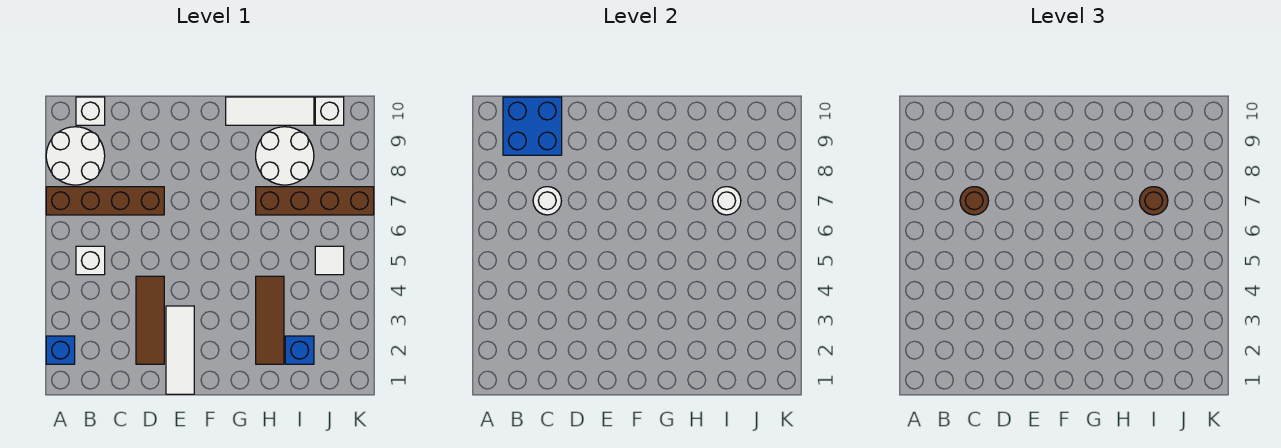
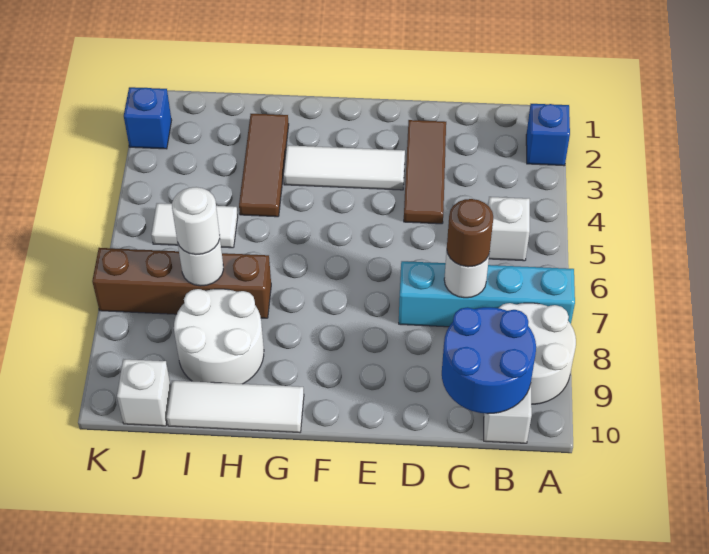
brown brick A7:D7 level 1 -> cyan brick A7:D7 level 1
blue brick B9:C10 level 2 -> blue round brick B9:C10 level 2
white tile E1:E3 level 1 -> white tile E3:G3 level 1
blue brick I2 level 1 -> blue brick K2 level 1
brown round brick I7 level 3 -> white round brick I7 level 3
white tile J5 level 1 -> white tile I5:J5 level 1

